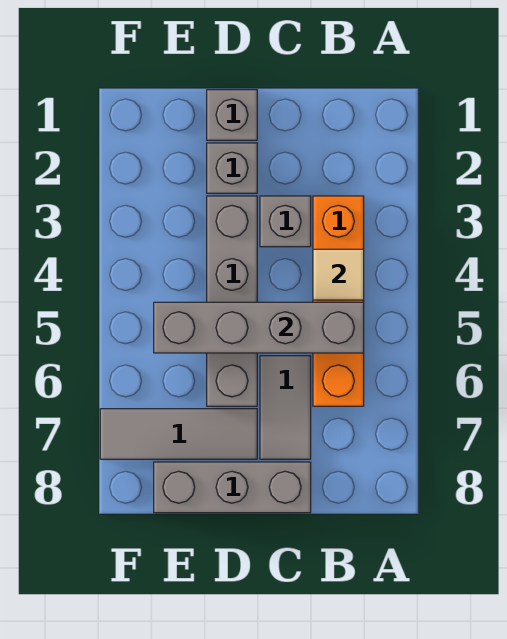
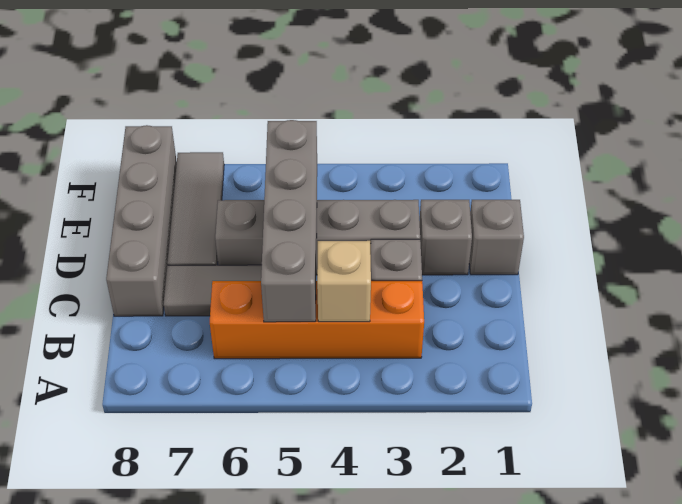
tan tile B4 level 2 -> tan brick B4 level 2
grey brick C8:E8 level 1 -> grey brick C8:F8 level 1

